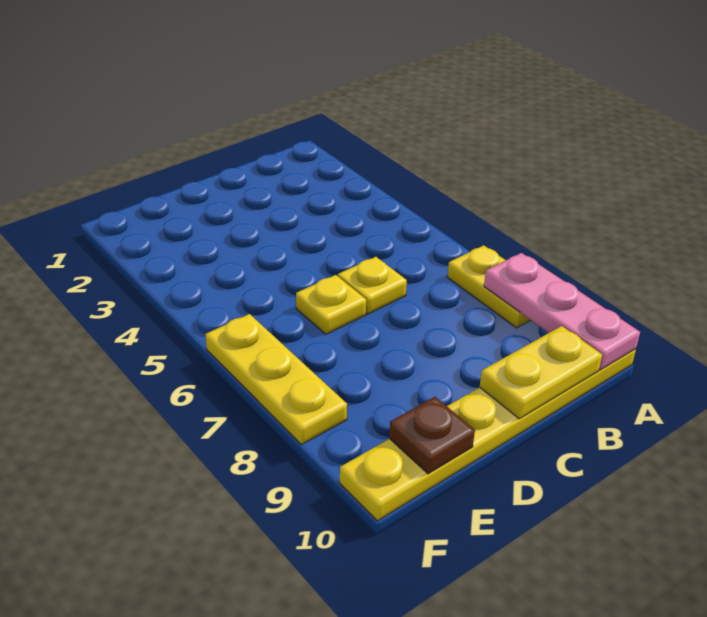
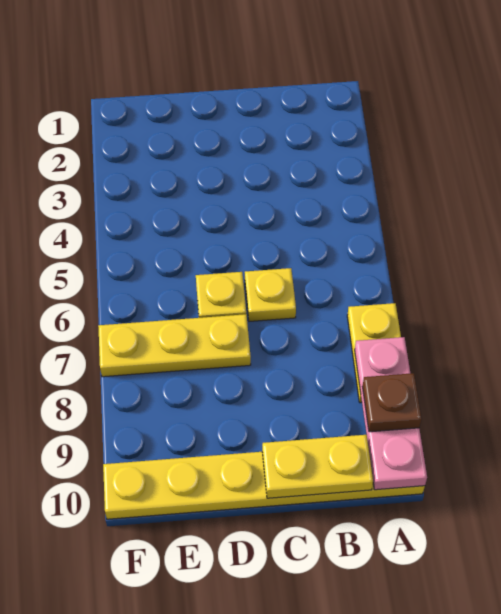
brown plate E10 level 2 -> brown plate A9 level 3
yellow plate F6:F8 level 1 -> yellow plate D7:F7 level 1

